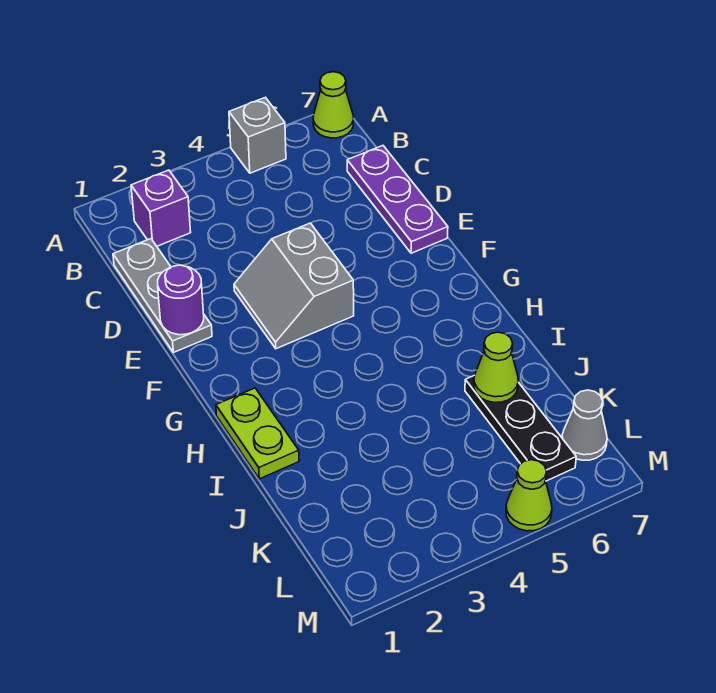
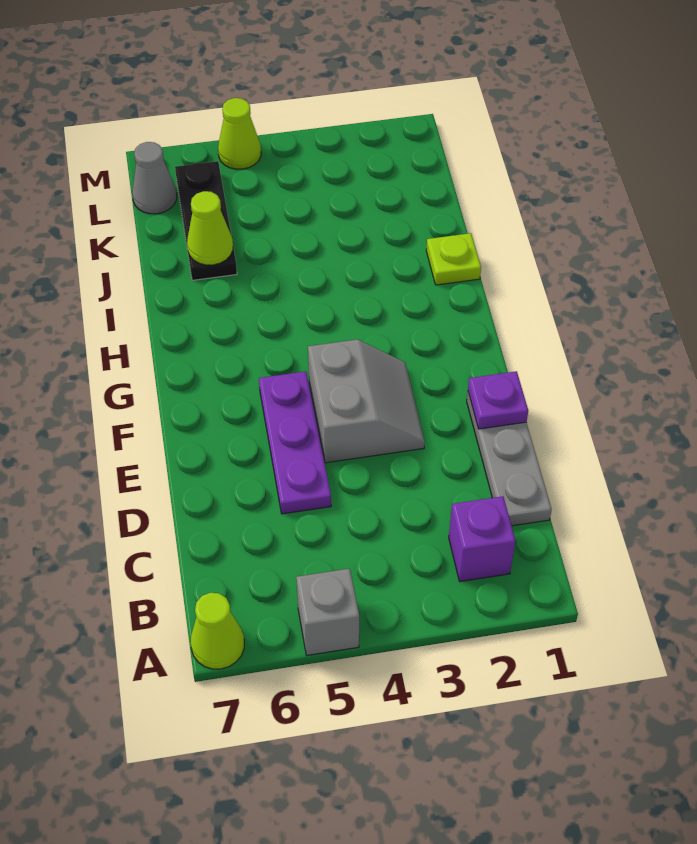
purple plate C7:E7 level 1 -> purple plate D5:F5 level 1
purple round brick E1 level 2 -> purple plate E1 level 2
lime plate H1:I1 level 1 -> lime plate I1 level 1

